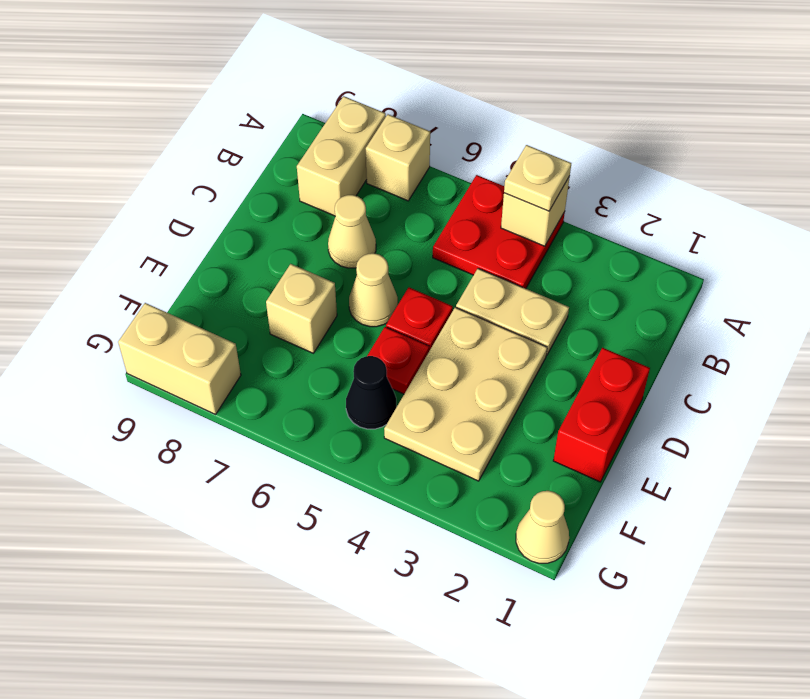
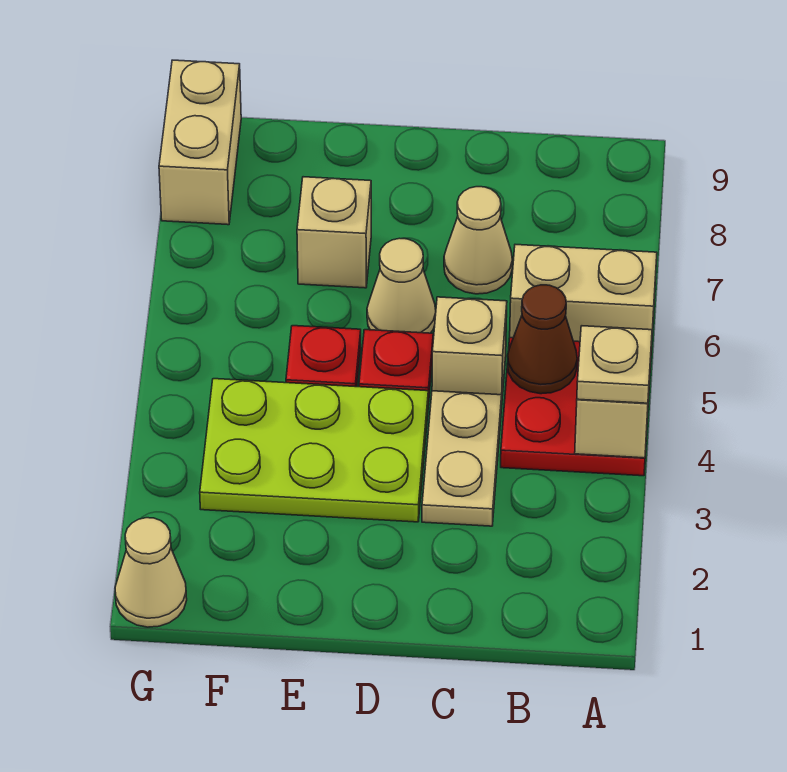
tan brick A7 level 1 -> tan brick C5 level 1
tan brick A8:B8 level 1 -> tan brick A6:B6 level 1
none -> brown cone B5 level 2
red brick D1:E1 level 1 -> none
tan plate D3:F4 level 1 -> lime plate D3:F4 level 1
black cone F5 level 1 -> none

